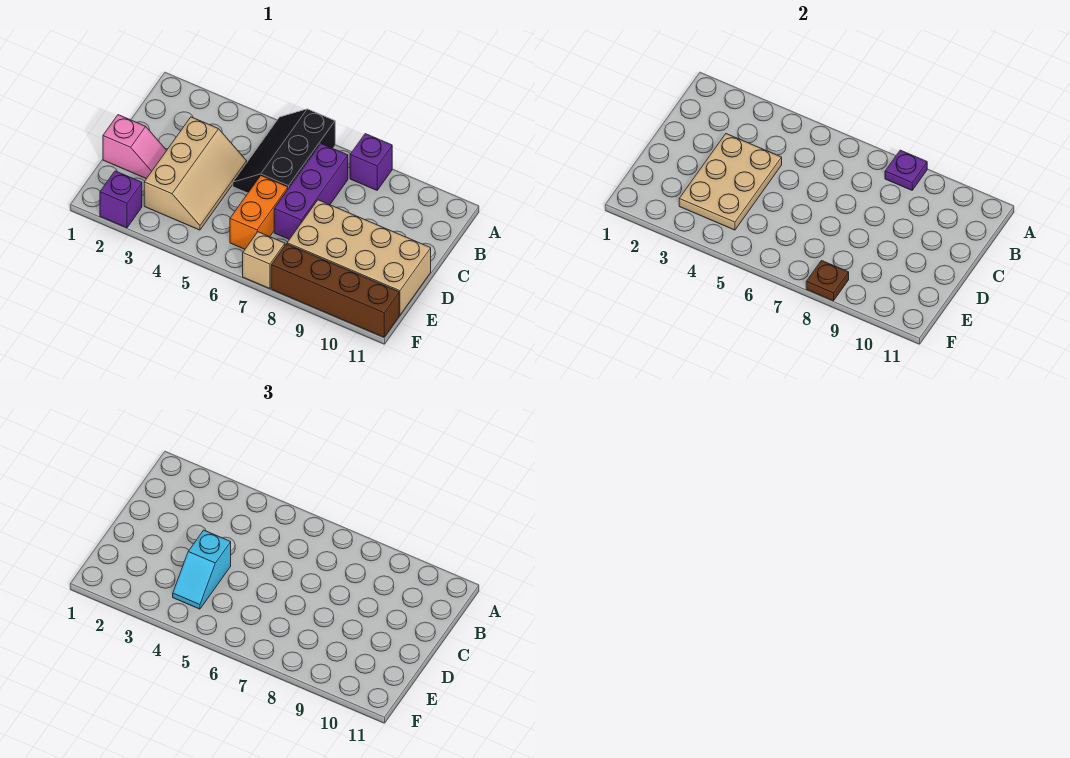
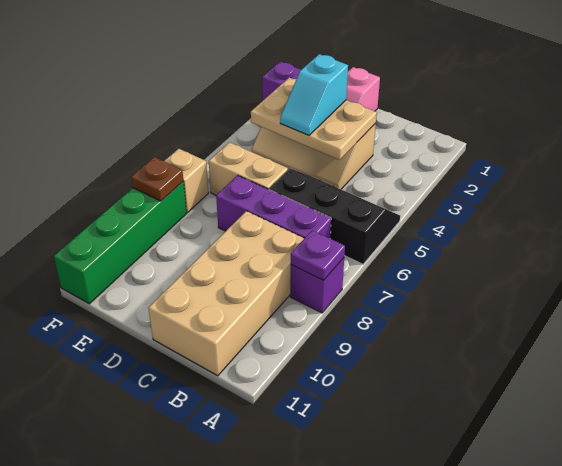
cyan slope D4:E4 level 3 top D -> cyan slope D3:D4 level 3 top 3
orange brick D6:E6 level 1 -> tan brick D6:E6 level 1
tan brick D8:E11 level 1 -> tan brick B8:C11 level 1
brown brick F8:F11 level 1 -> green brick F8:F11 level 1

